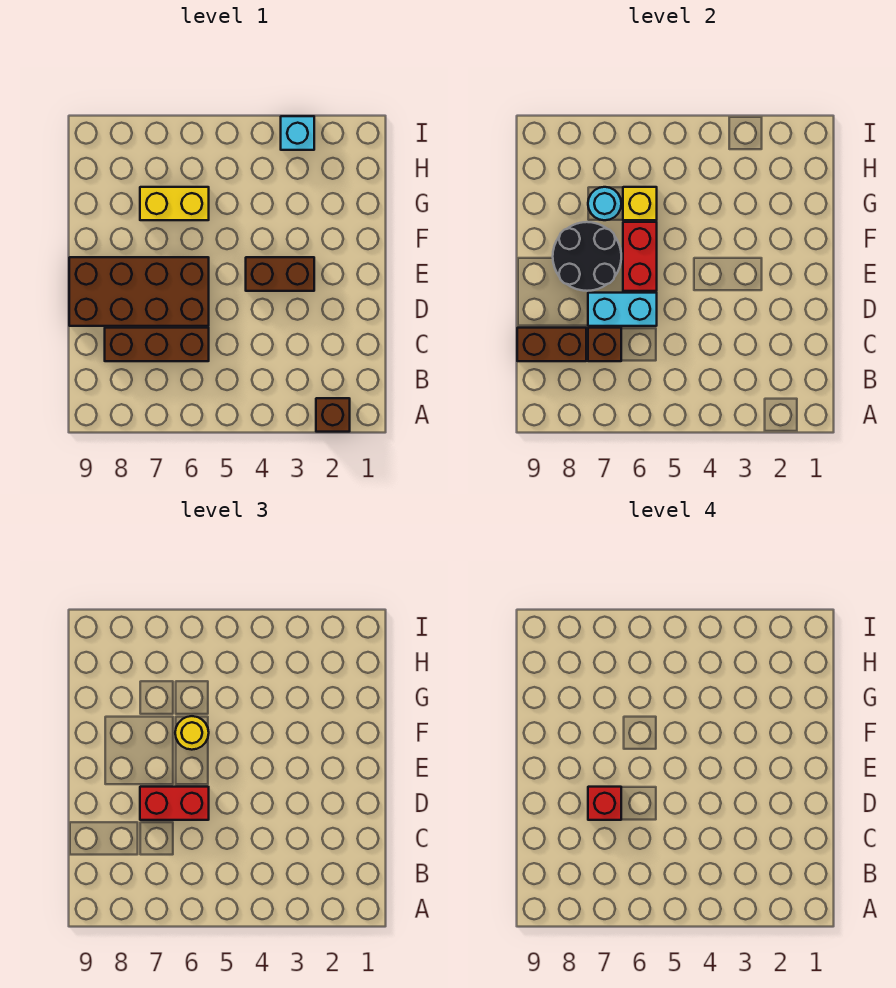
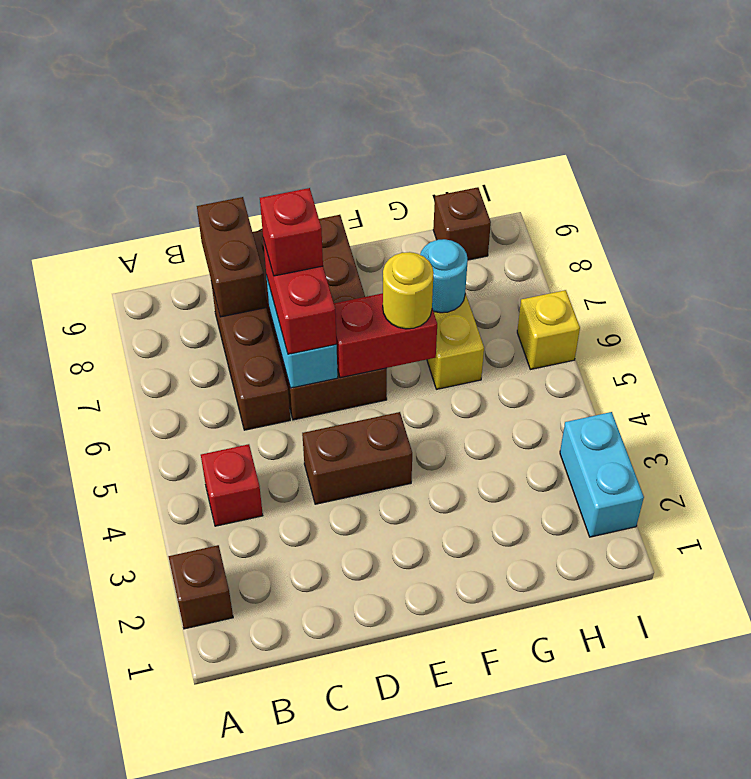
none -> red brick B4 level 1
brown brick C7 level 2 -> brown brick H9 level 1
brown brick E3:E4 level 1 -> brown brick D4:E4 level 1
black round brick E7:F8 level 2 -> none
yellow brick G6 level 2 -> yellow brick I6 level 1
cyan brick I3 level 1 -> cyan brick I2:I3 level 1

